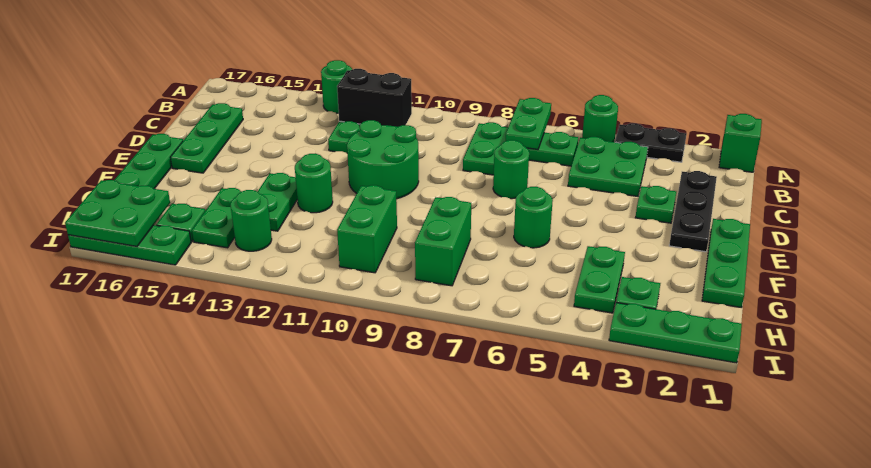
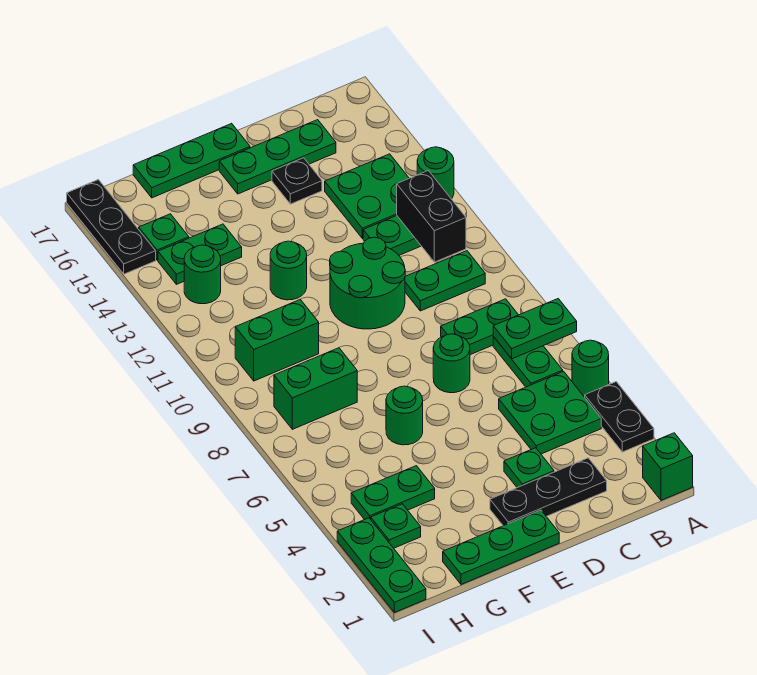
none -> black plate D15 level 1
green plate F13:G13 level 1 -> green plate B10:C10 level 1
green plate H16:I17 level 2 -> green plate B13:C14 level 1
green plate I15:I17 level 1 -> black plate I15:I17 level 1

